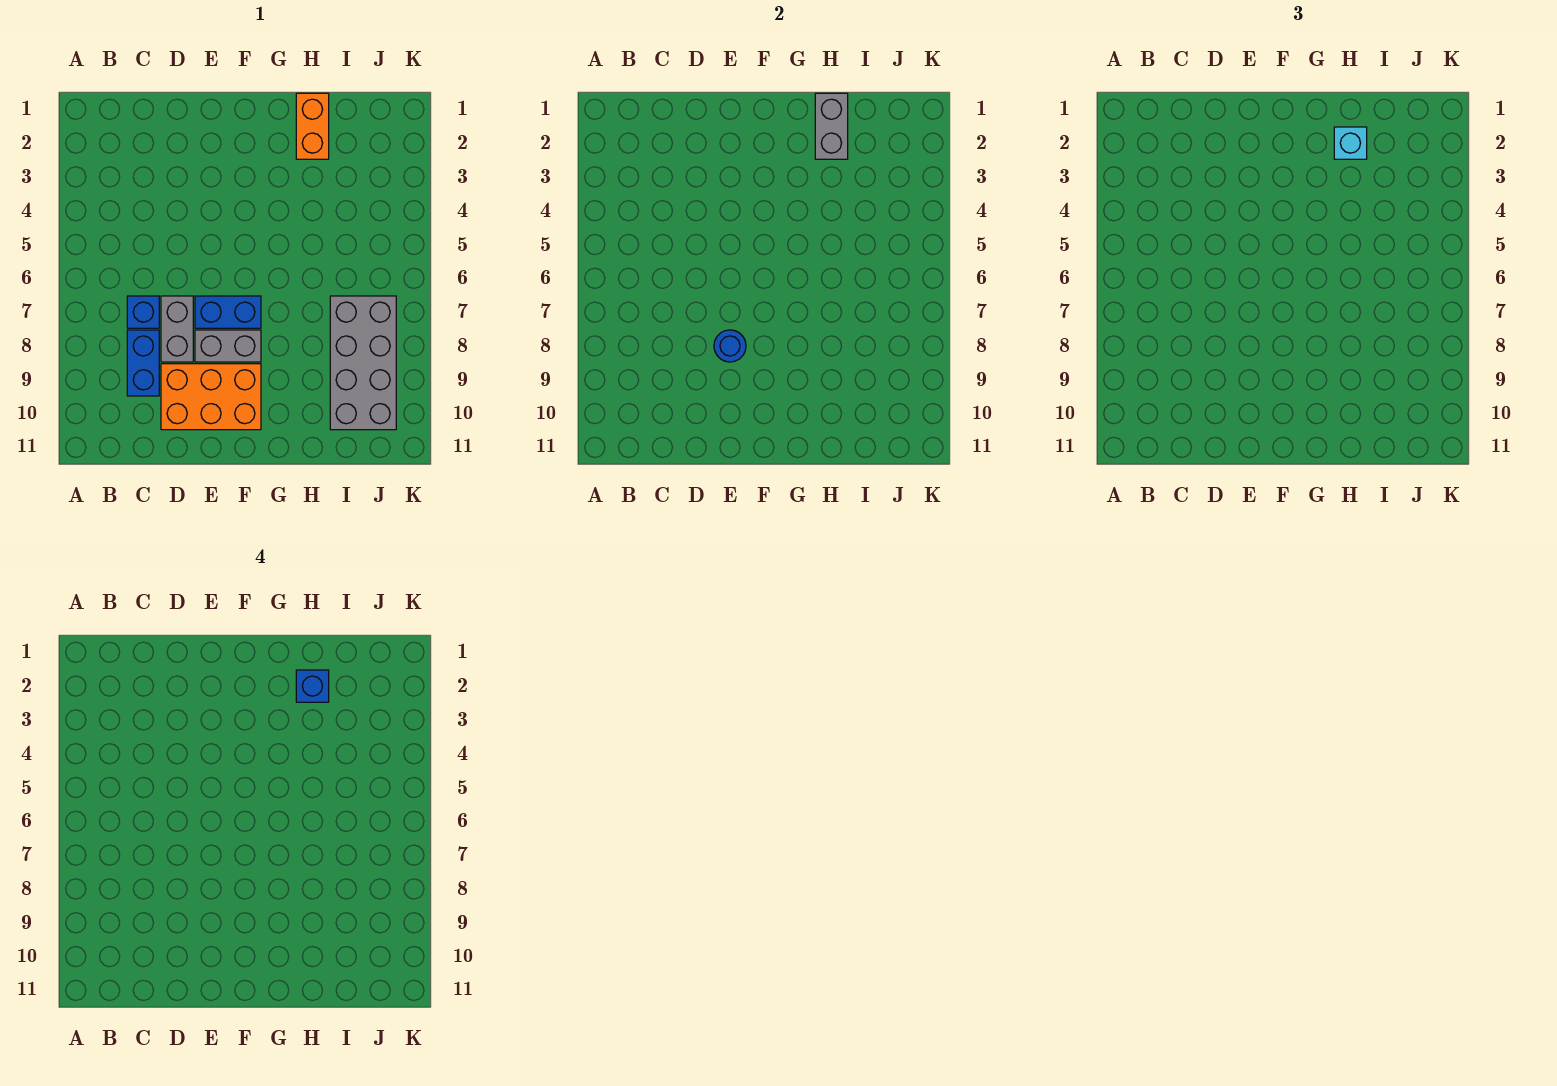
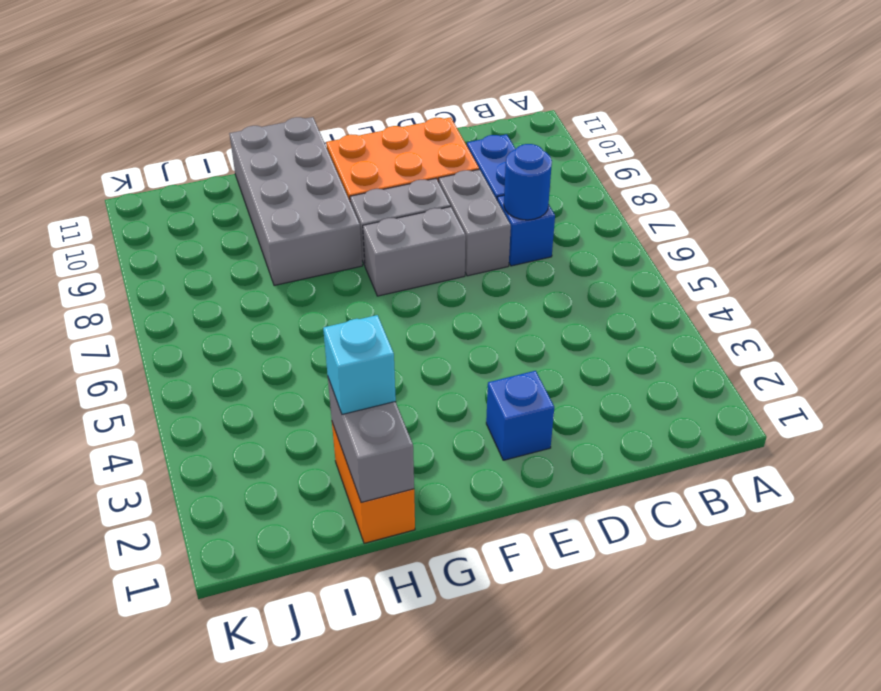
blue brick E7:F7 level 1 -> grey brick E7:F7 level 1
blue round brick E8 level 2 -> blue round brick C7 level 2
blue brick H2 level 4 -> blue brick E2 level 1
grey brick I7:J10 level 1 -> grey brick G8:H11 level 1

